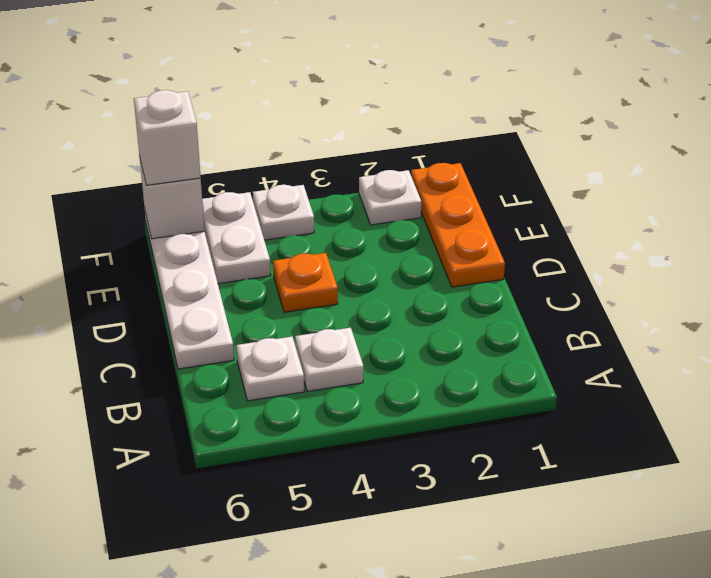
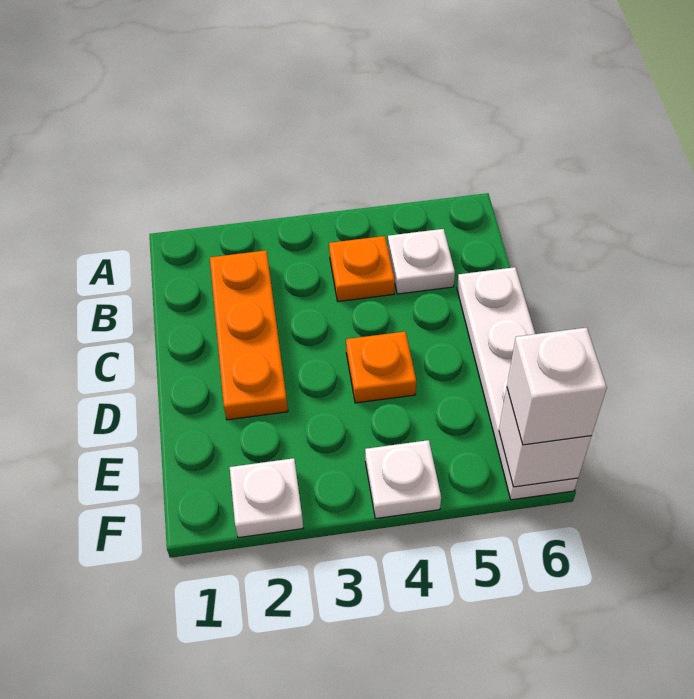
white plate B4 level 1 -> orange plate B4 level 1
orange plate D1:F1 level 1 -> orange plate B2:D2 level 1
white plate E5:F5 level 1 -> none

